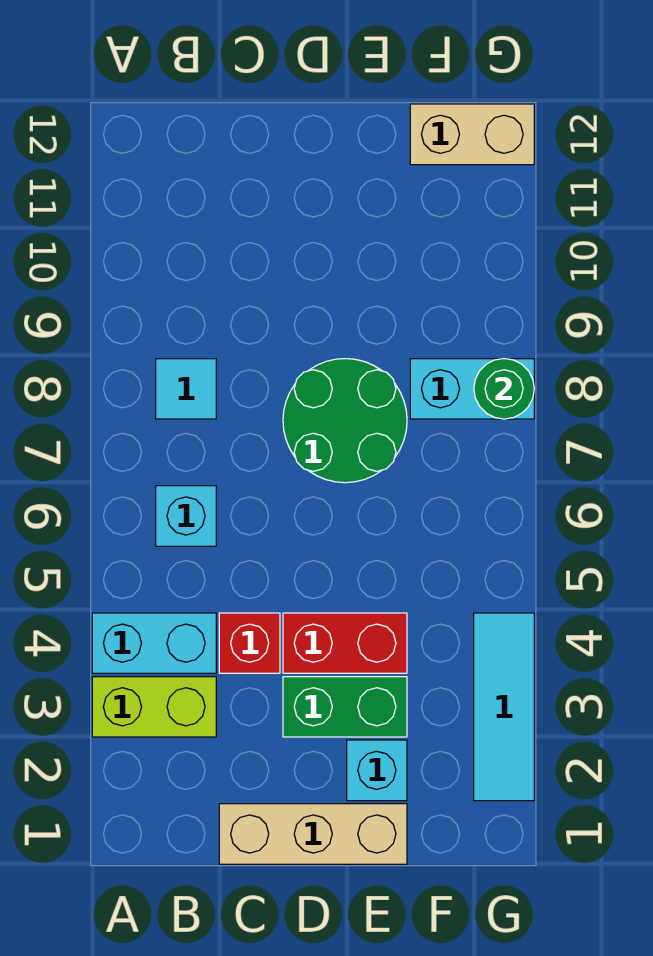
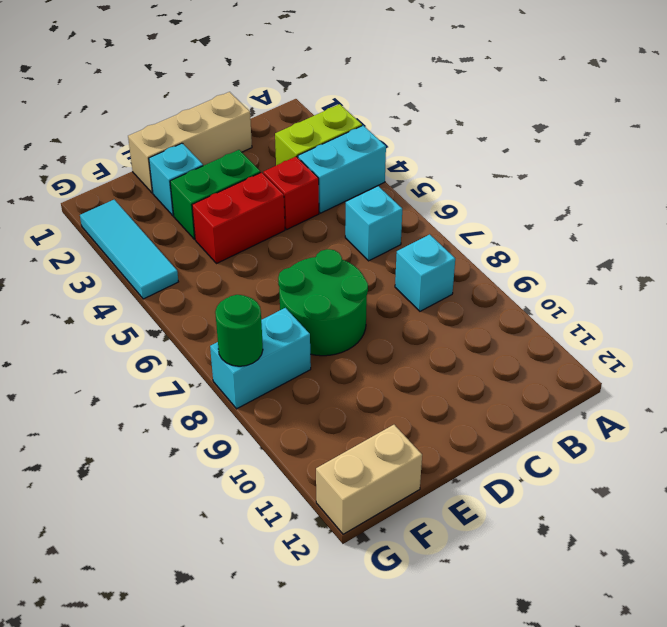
cyan tile B8 level 1 -> cyan brick B8 level 1

